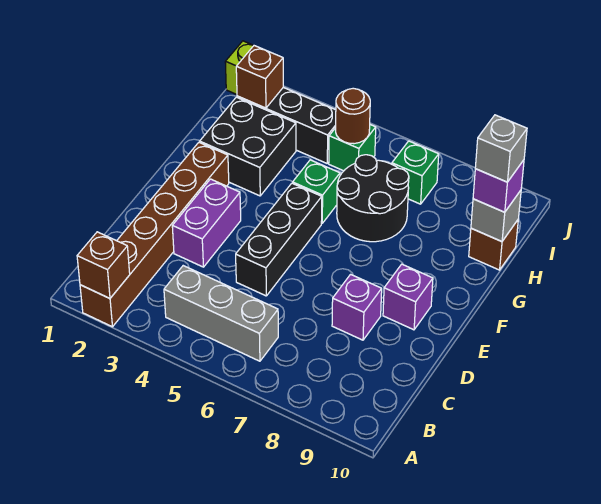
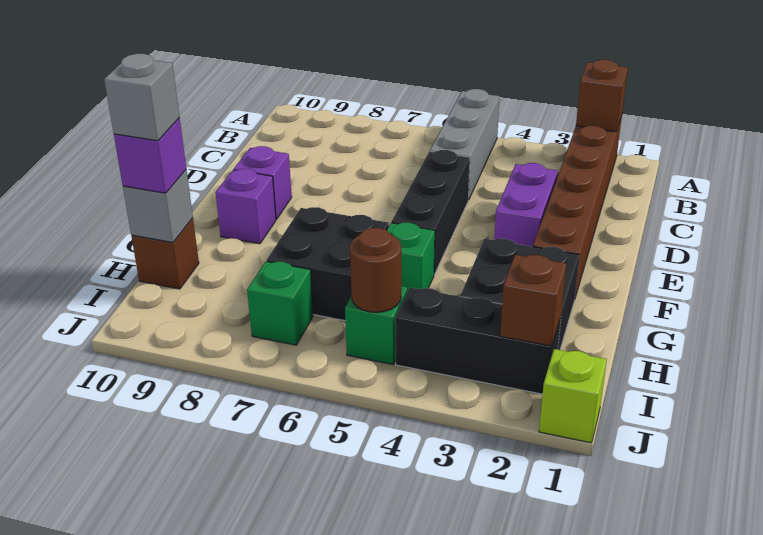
grey brick B4:B6 level 1 -> grey brick A5:C5 level 1
purple brick D8 level 1 -> purple brick F9 level 1
black round brick G6:H7 level 1 -> black brick G6:H7 level 1

